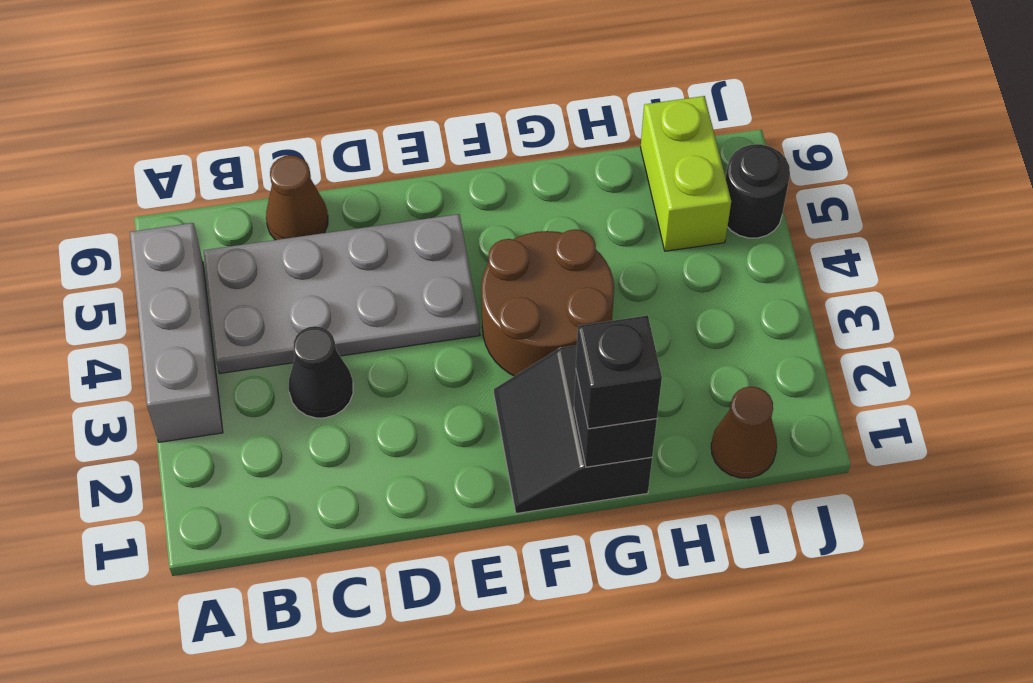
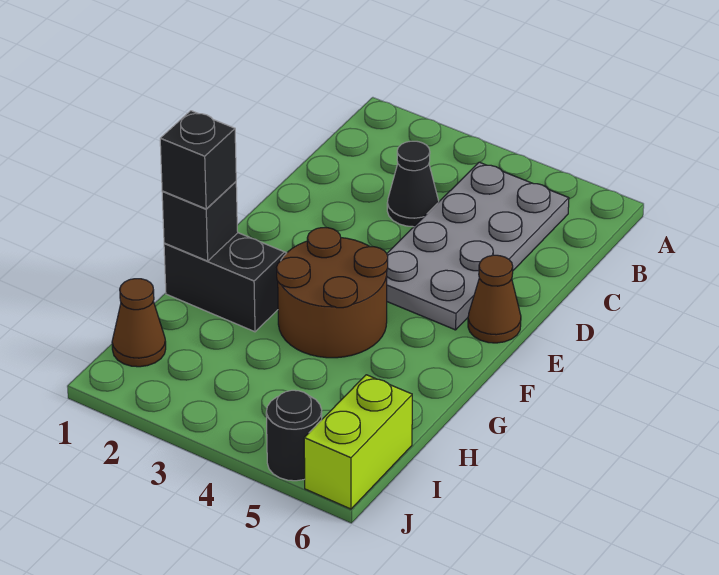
grey brick A3:A5 level 1 -> none
brown cone C6 level 1 -> brown cone E6 level 1
lime brick I5:I6 level 1 -> lime brick I6:J6 level 1

